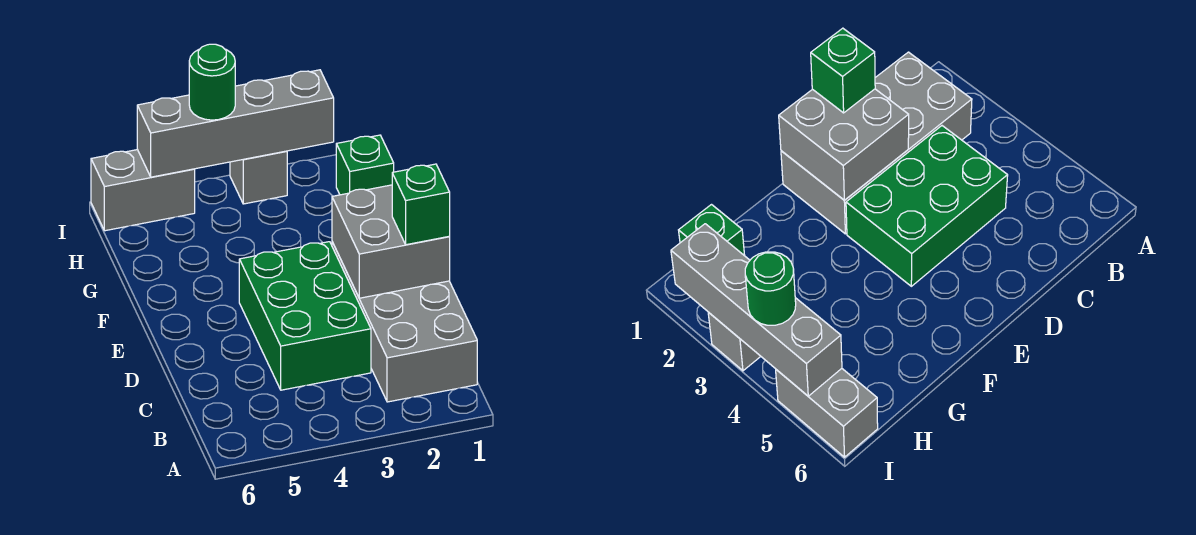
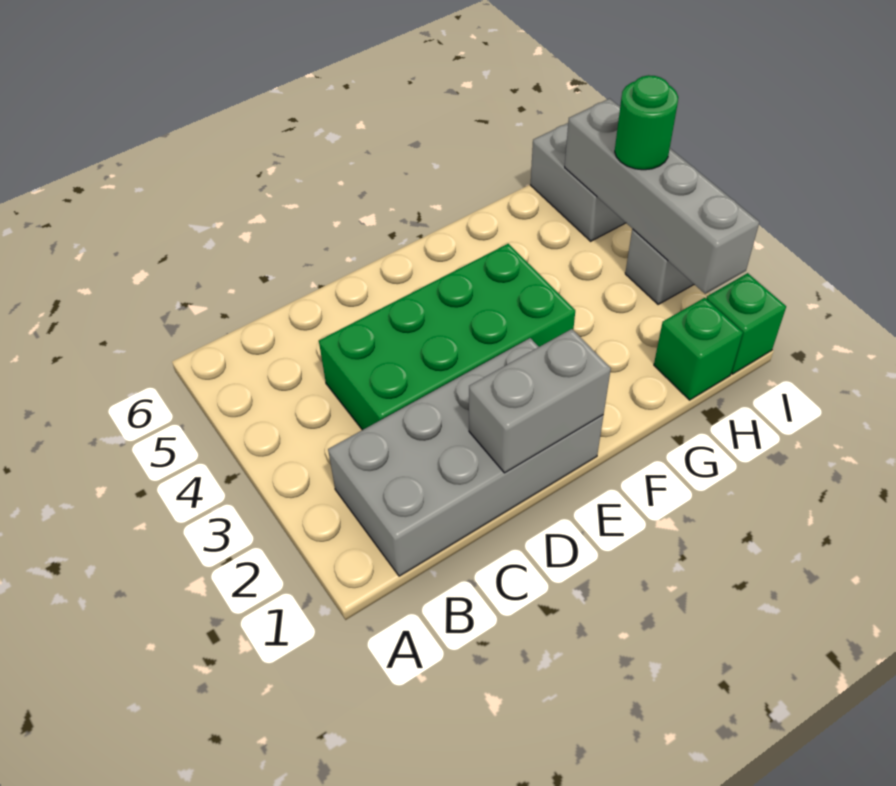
green brick C3:E4 level 1 -> green brick C3:F4 level 1
grey brick D1:E2 level 2 -> grey brick D1:E1 level 2
green brick D1 level 3 -> green brick I1 level 1

